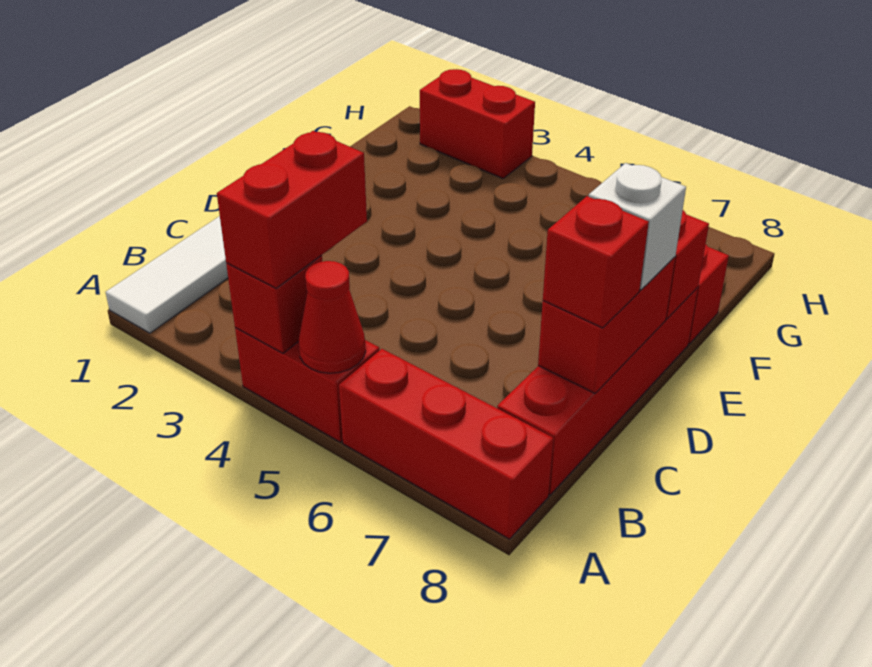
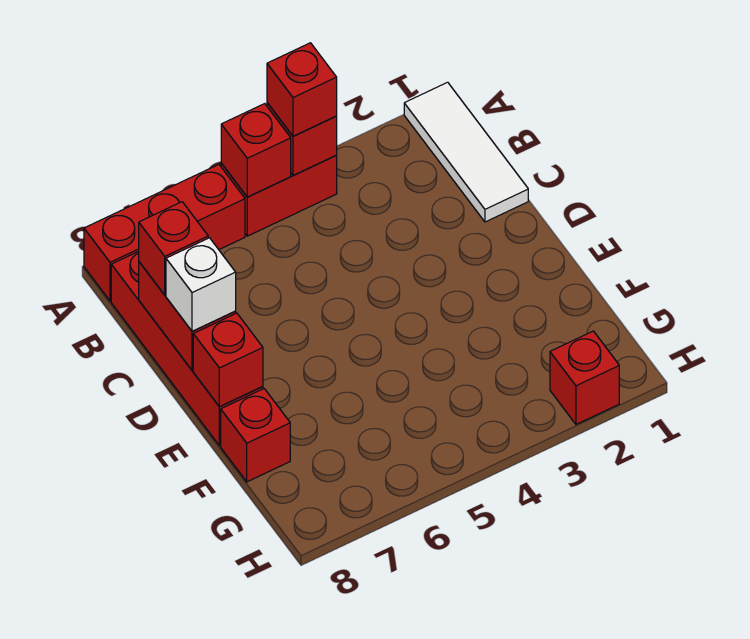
red brick A4:B4 level 3 -> red brick A4 level 3
red cone A5 level 2 -> red brick A5 level 2
red brick H2:H3 level 1 -> red brick H2 level 1

